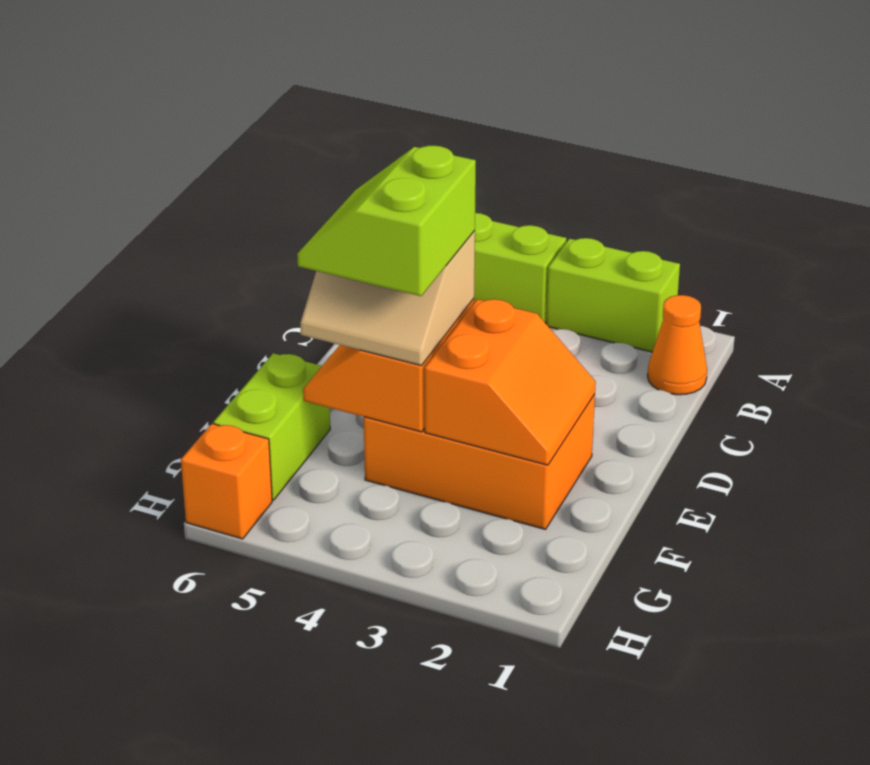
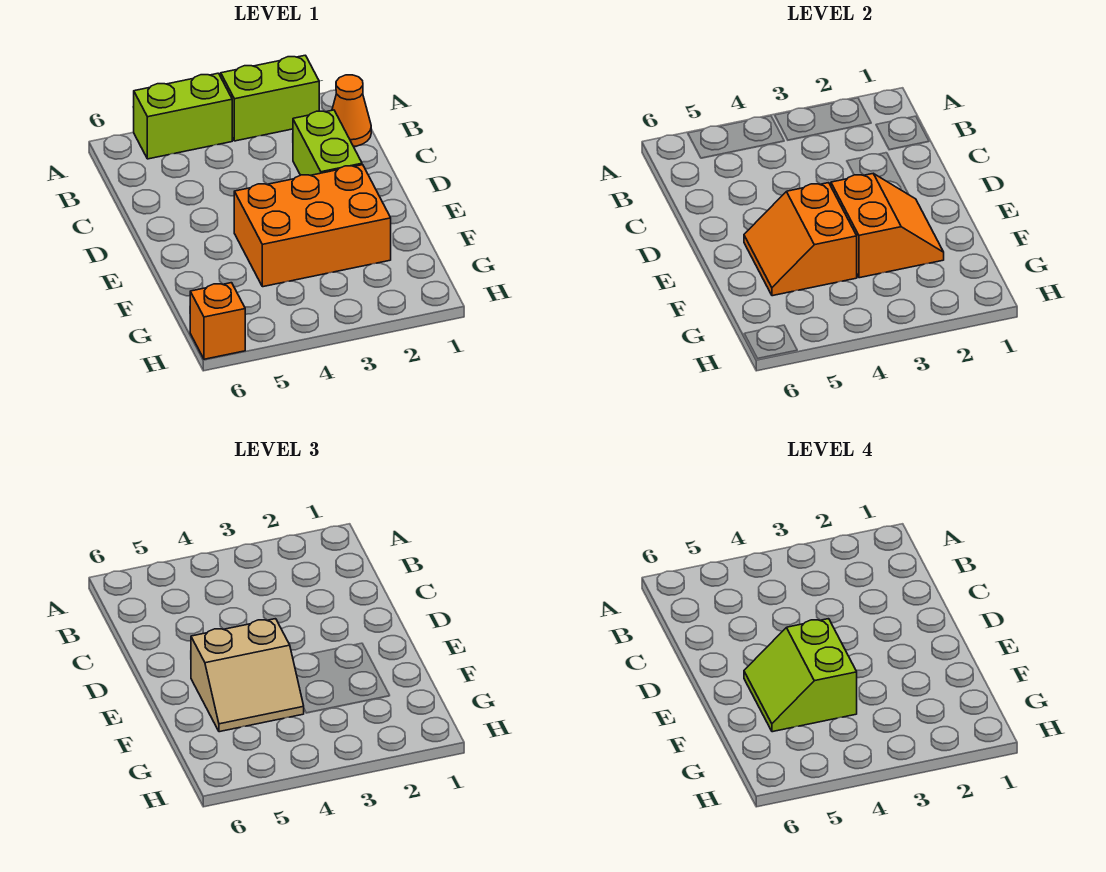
lime brick F6:G6 level 1 -> lime brick C2:D2 level 1

